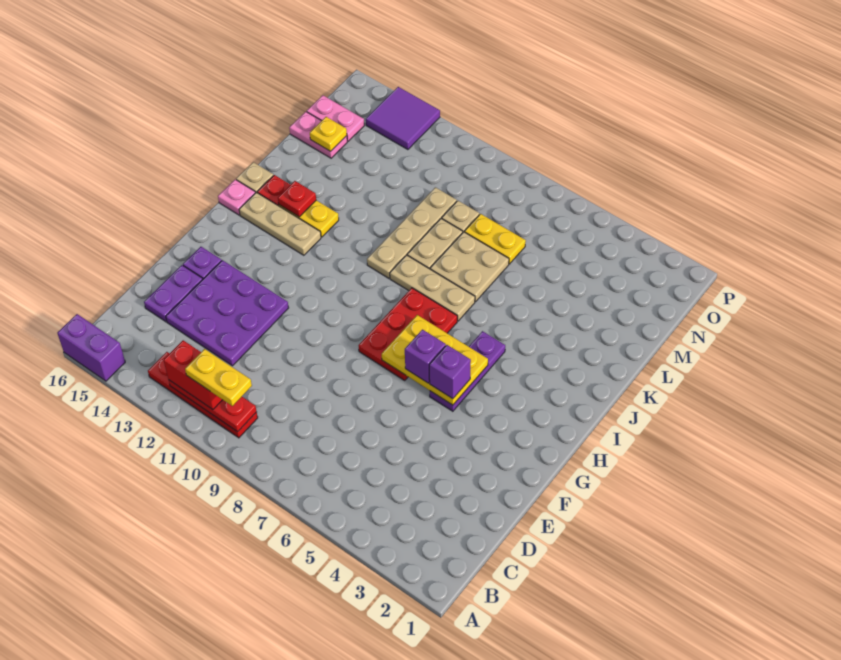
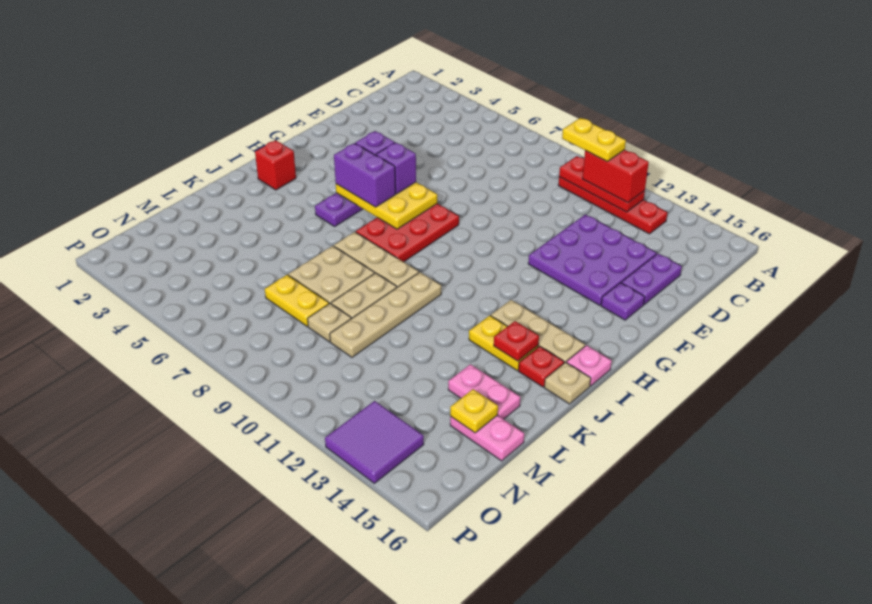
purple brick A15:A16 level 1 -> purple brick H5:H6 level 3
none -> red brick I2 level 1
pink plate N15:N16 level 1 -> pink plate L14:L15 level 1

